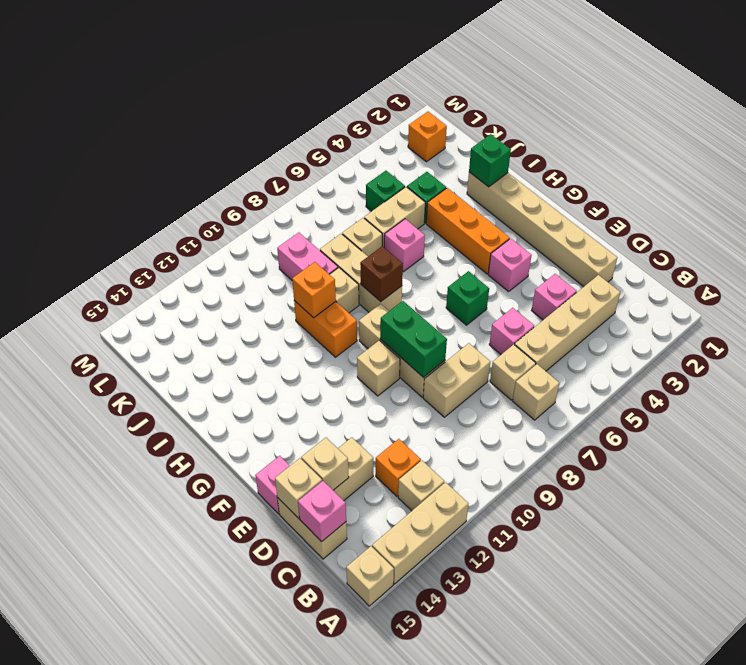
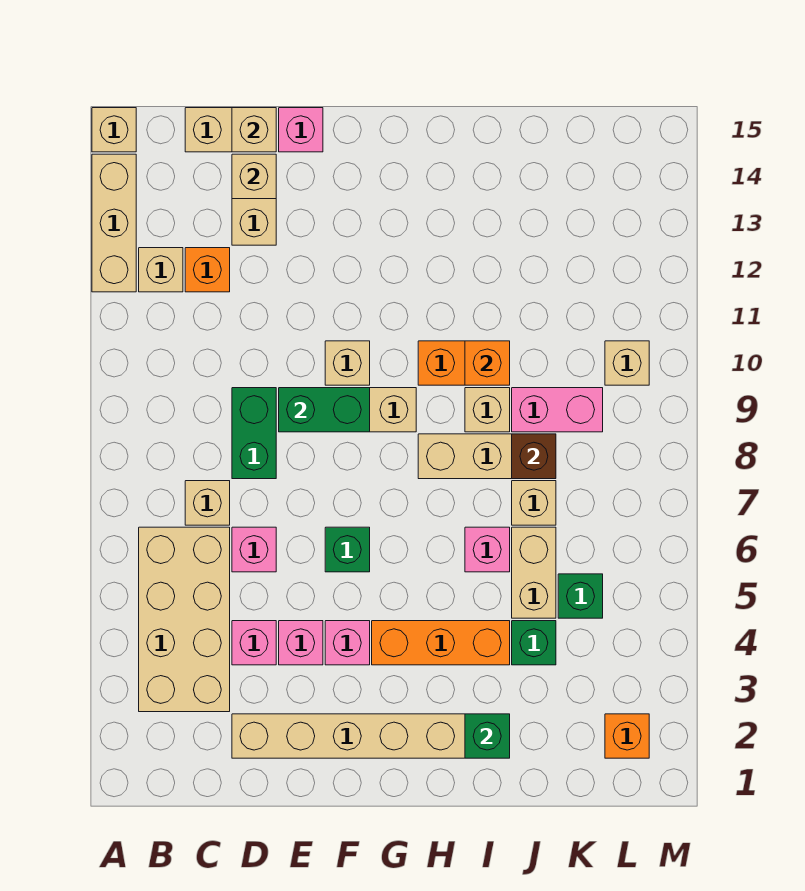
tan brick B7 level 1 -> tan brick L10 level 1
tan brick C3:C6 level 1 -> tan brick B3:C6 level 1
pink brick C15 level 2 -> pink brick E4 level 1
tan brick D8:D9 level 1 -> green brick D8:D9 level 1
brown brick H8 level 2 -> brown brick J8 level 2

